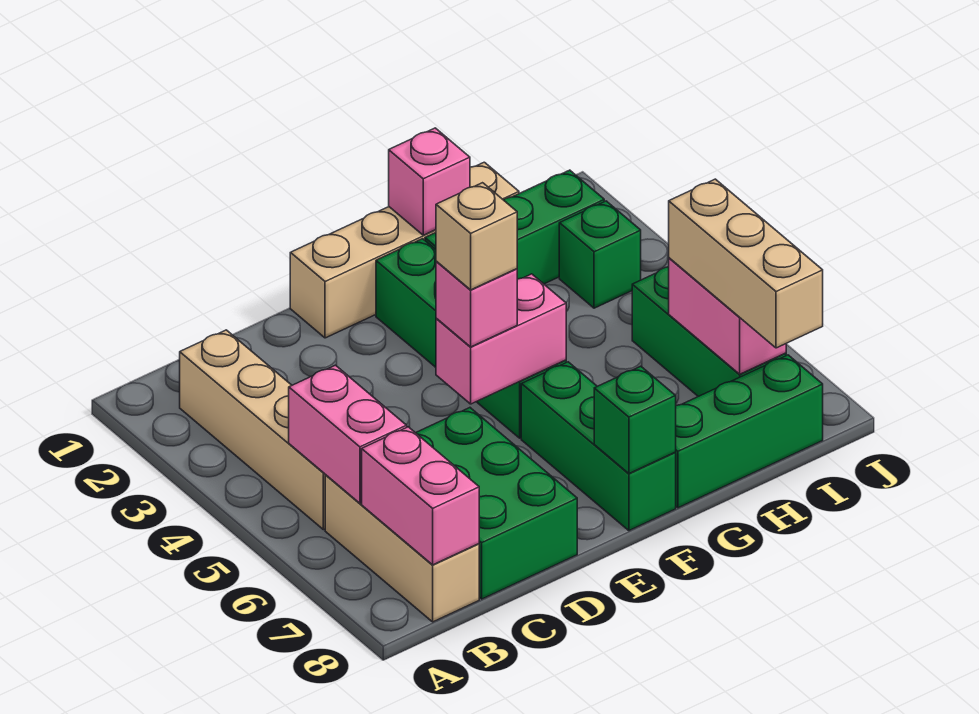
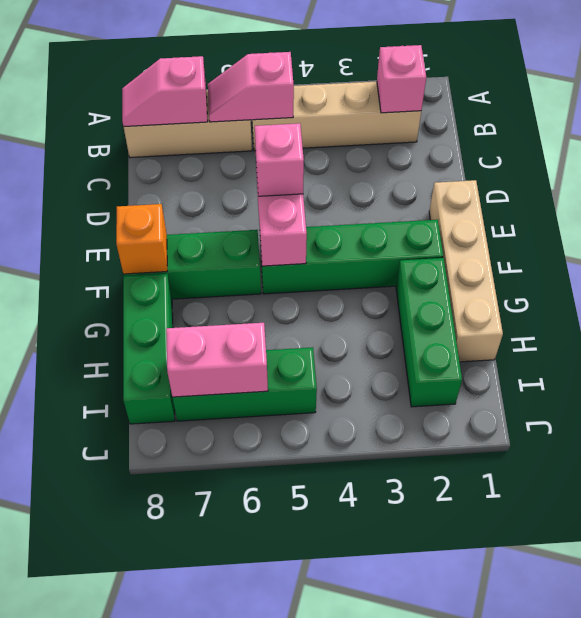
pink brick B5:B6 level 2 -> pink slope B5:B6 level 2 top 5
pink brick B7:B8 level 2 -> pink slope B7:B8 level 2 top 7
green brick C6:D8 level 1 -> none
tan brick E5 level 4 -> none
green brick F8 level 2 -> orange brick F8 level 2
pink brick G1 level 2 -> pink brick B2 level 2
green brick I3 level 1 -> none
tan brick I6:I8 level 3 -> none

